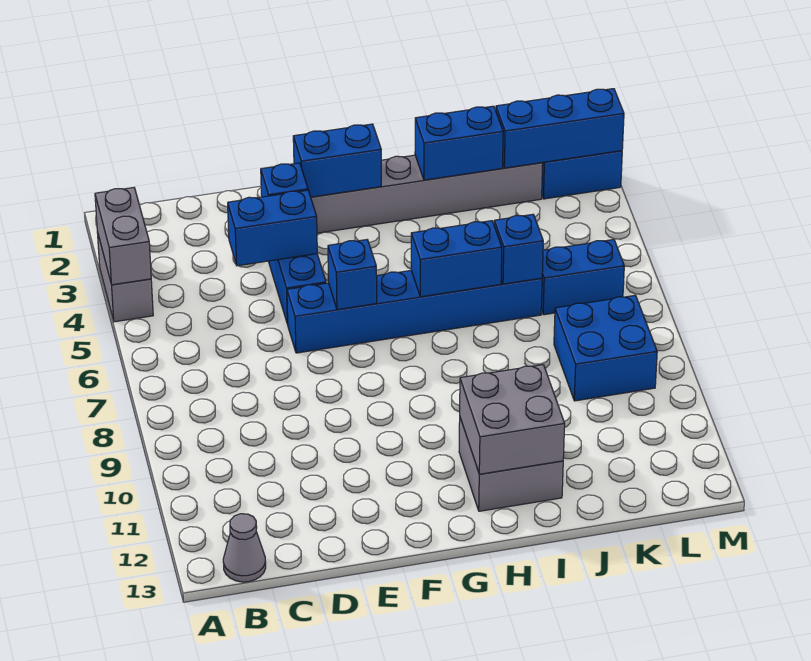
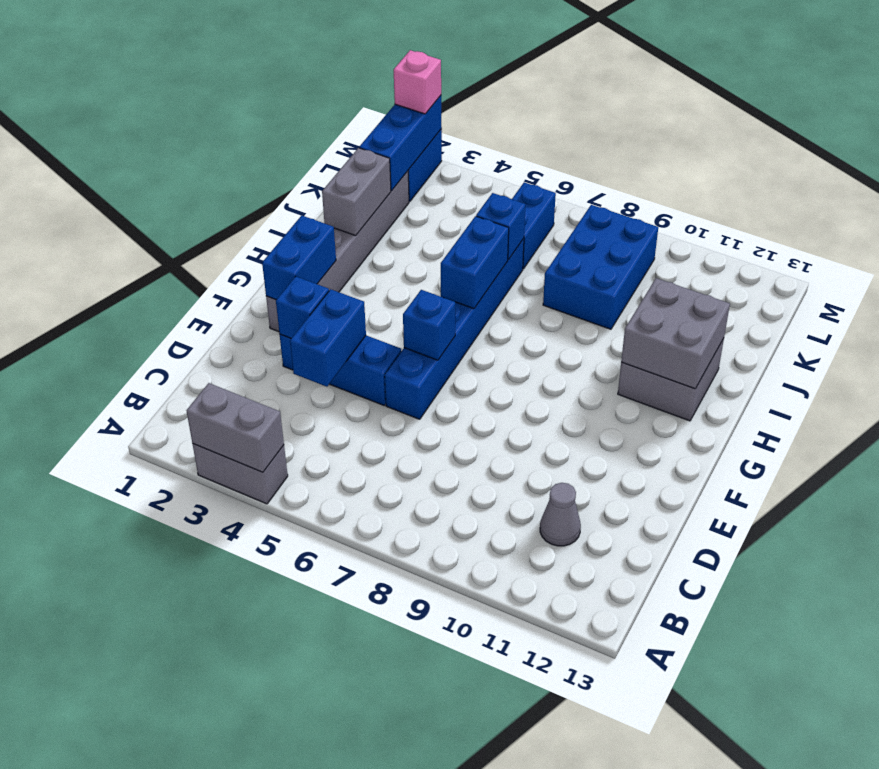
grey cone B13 level 1 -> grey cone C11 level 1
blue brick I2:J2 level 2 -> grey brick I2:J2 level 2
blue brick K8:L9 level 1 -> blue brick J8:L9 level 1
none -> pink brick M2 level 3

